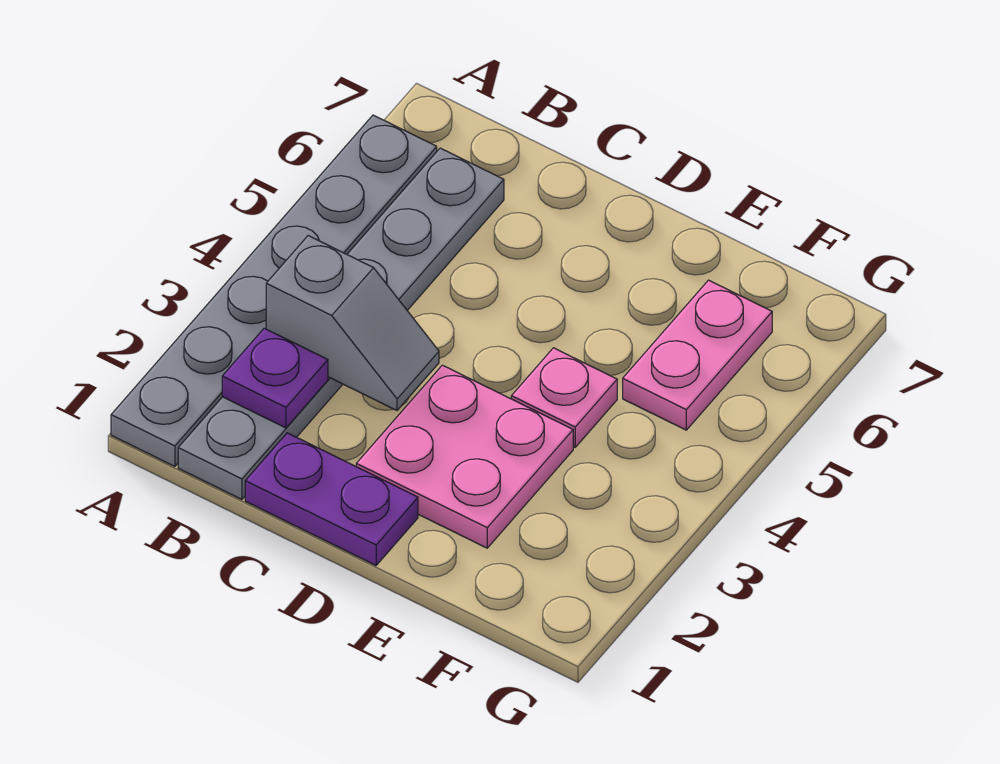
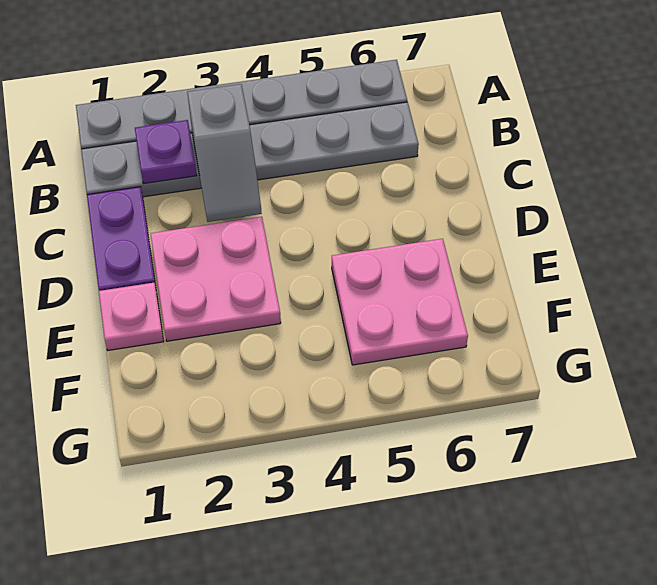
pink plate E4 level 1 -> pink plate E1 level 1
pink plate F5:F6 level 1 -> pink plate E5:F6 level 1

